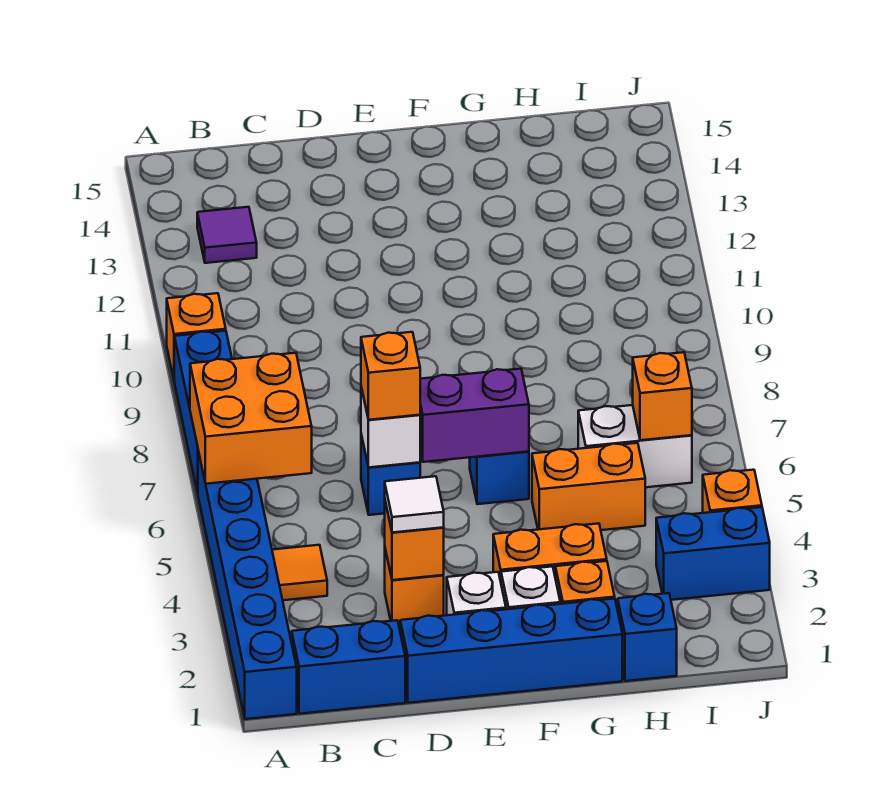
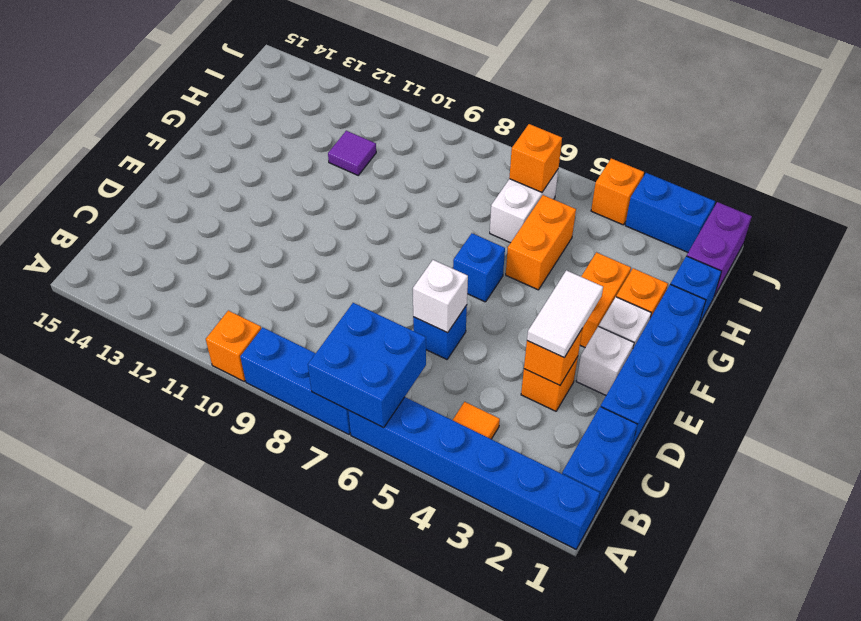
orange brick A6:B7 level 2 -> blue brick A6:B7 level 2
purple tile B13 level 1 -> purple tile H11 level 1
white tile D3 level 3 -> white tile D3:E3 level 3
orange brick D6 level 3 -> none
purple brick E6:F6 level 2 -> purple brick I1:J1 level 1
blue brick I3:J3 level 1 -> blue brick J2:J3 level 1

